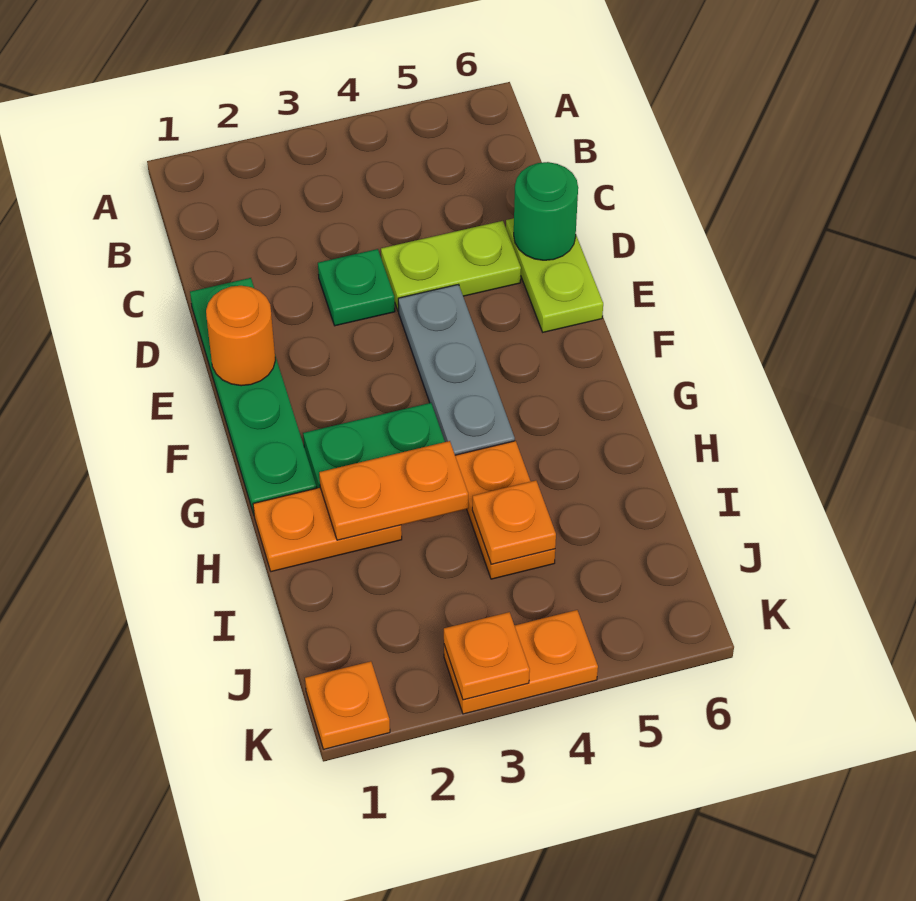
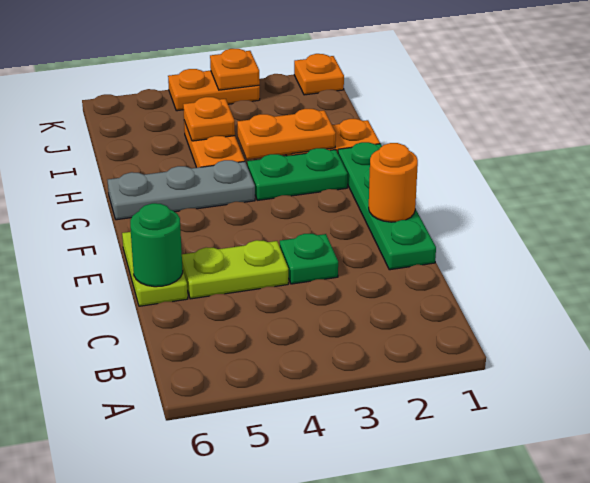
grey plate E4:G4 level 1 -> grey plate G4:G6 level 1

